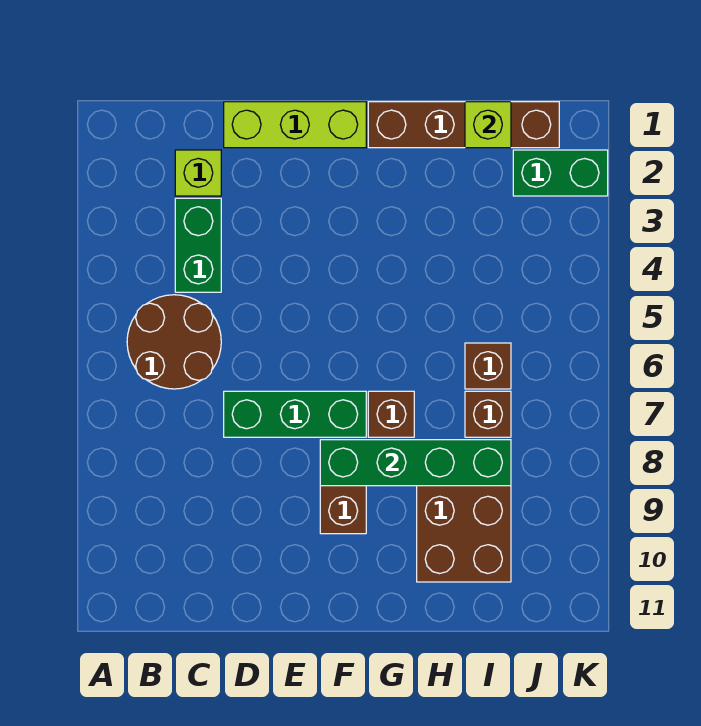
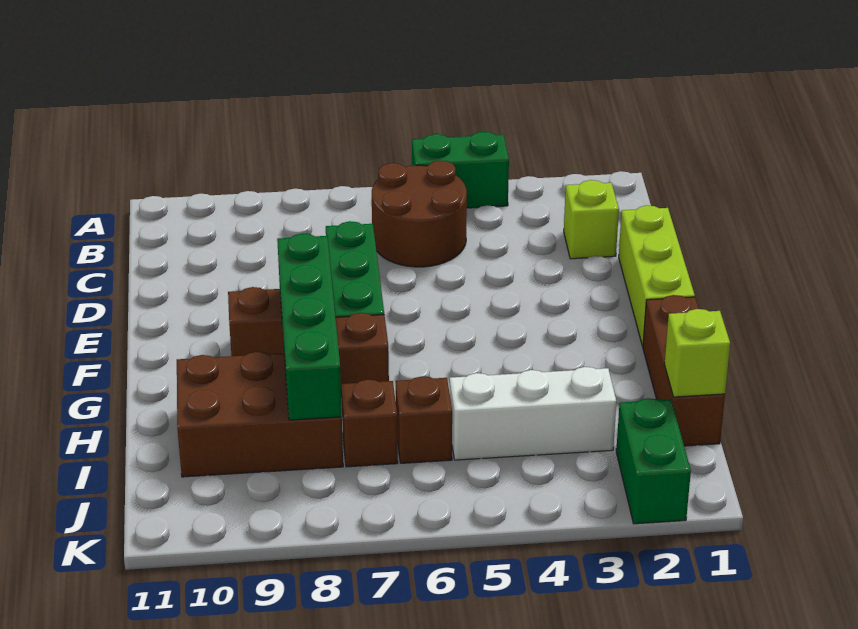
green brick C3:C4 level 1 -> green brick A4:A5 level 1
brown brick G1:J1 level 1 -> brown brick G1:I1 level 1
none -> white brick I3:I5 level 1

